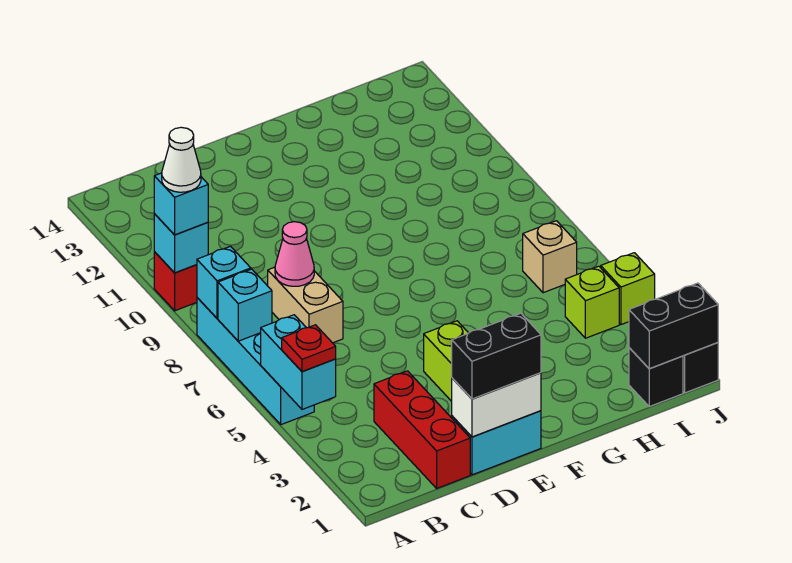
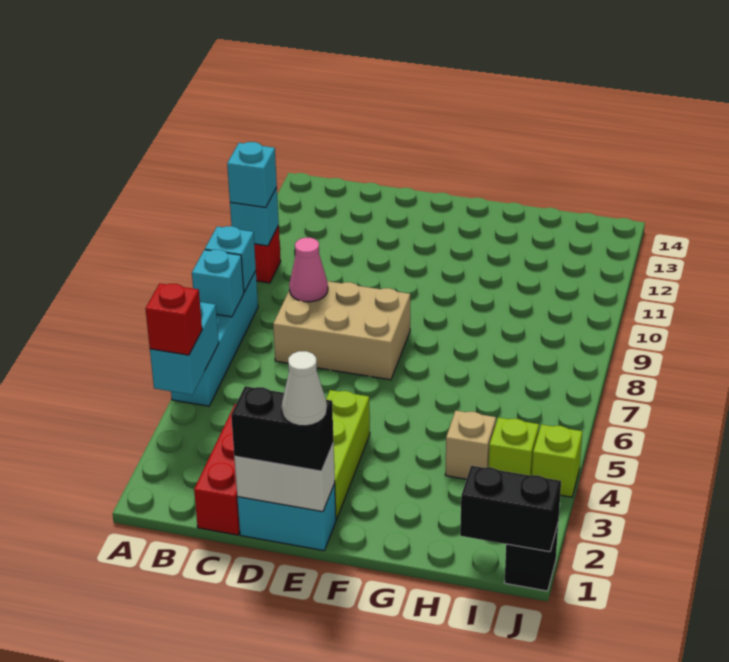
red plate A4 level 3 -> red brick A4 level 3
white cone A10 level 4 -> white cone E1 level 4
tan brick C7:C8 level 1 -> tan brick C7:E8 level 1
black brick I1 level 1 -> none
tan brick I6 level 1 -> tan brick H4 level 1

